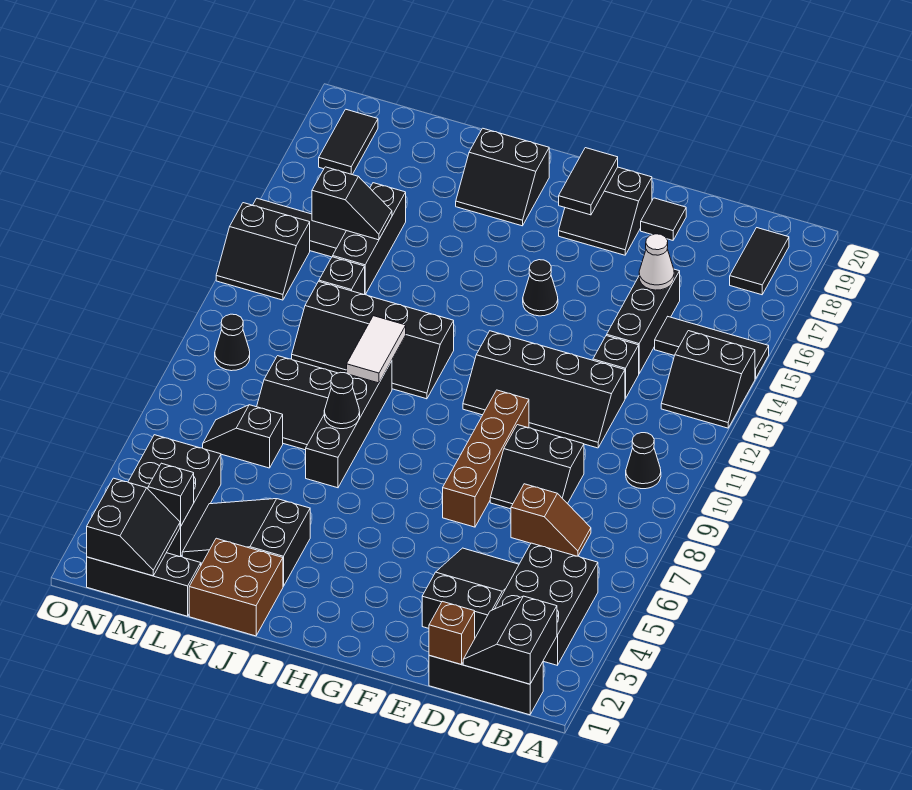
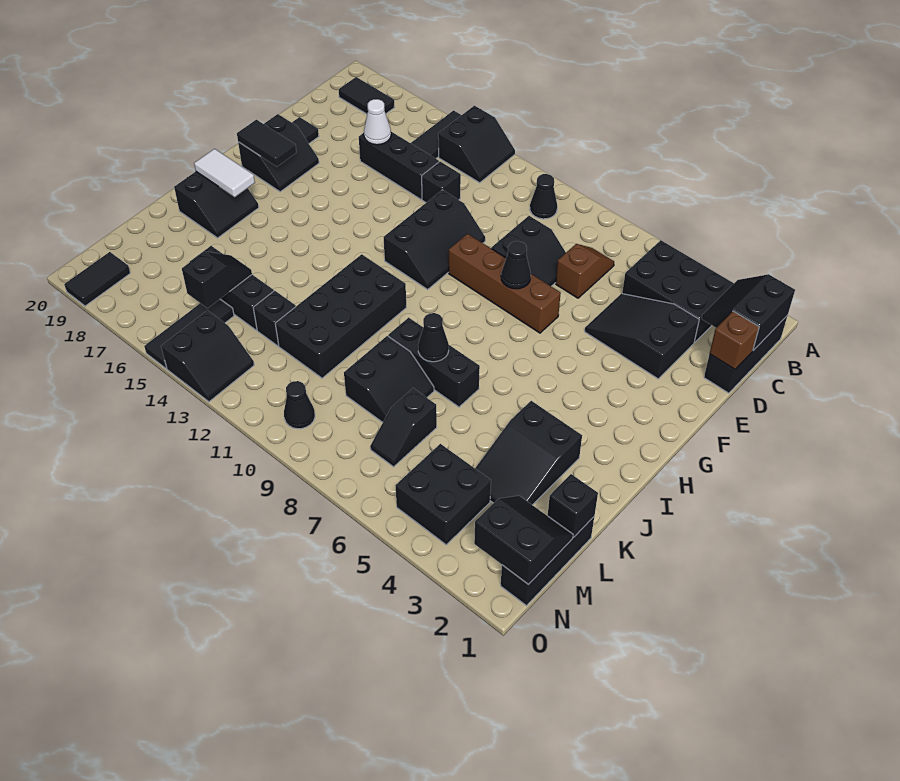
black slope B1:C2 level 2 top B -> black slope B1:C2 level 2 top 1
black slope D11:G12 level 1 top 12 -> black slope E11:G12 level 1 top 12
black cone G15 level 1 -> black cone F8 level 2
black slope I11:L12 level 1 top 12 -> black brick I11:L12 level 1
brown brick J1:K2 level 1 -> none
black brick J7:J10 level 1 -> black brick J7:J9 level 1
white tile J10:J11 level 2 -> white tile I18:I19 level 2
black brick M3:N5 level 1 -> black brick M4:N5 level 1
black brick M3 level 2 -> black brick L1 level 2
black tile N18:N19 level 1 -> black tile N19:O19 level 1

